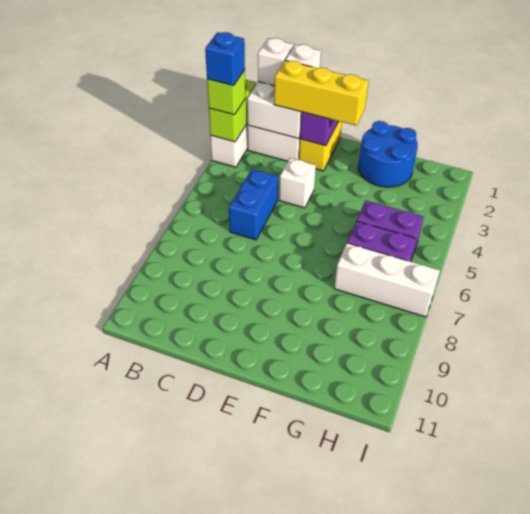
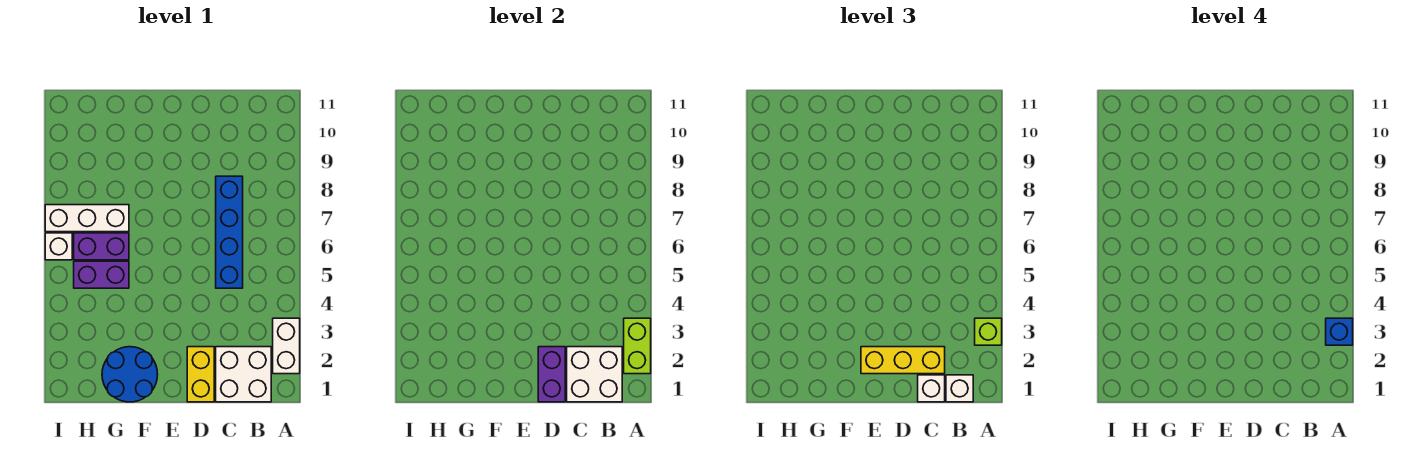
blue brick C5:C6 level 1 -> blue brick C5:C8 level 1
white brick D4 level 1 -> white brick I6 level 1

